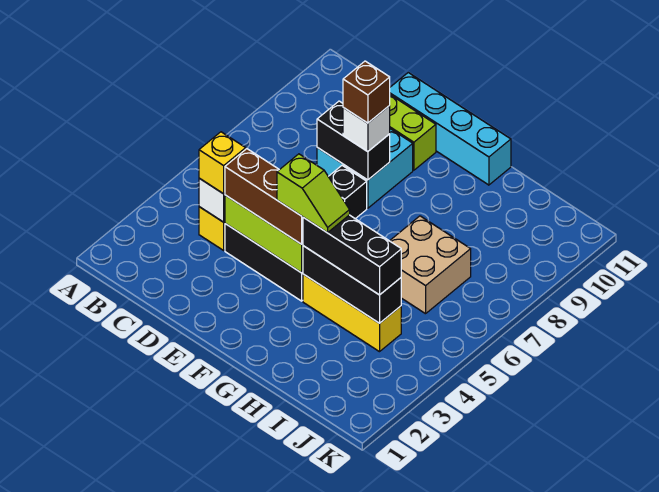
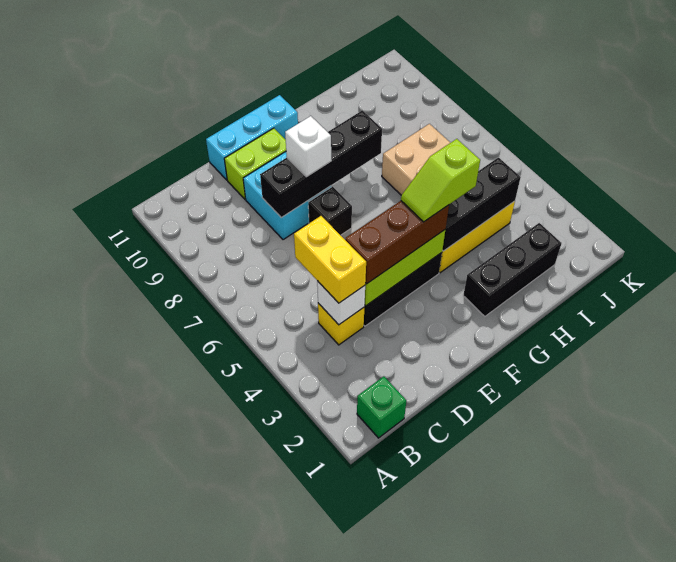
none -> green brick B1 level 1
yellow brick C4 level 3 -> yellow brick C4:C5 level 3
black brick D8:E8 level 2 -> black brick D8:G8 level 2
cyan brick D11:G11 level 1 -> cyan brick D11:F11 level 1
brown brick E8 level 4 -> none
lime slope F4:G4 level 4 top F -> lime slope F4:G4 level 4 top G
black brick G4:I4 level 3 -> black brick G2:I2 level 1

